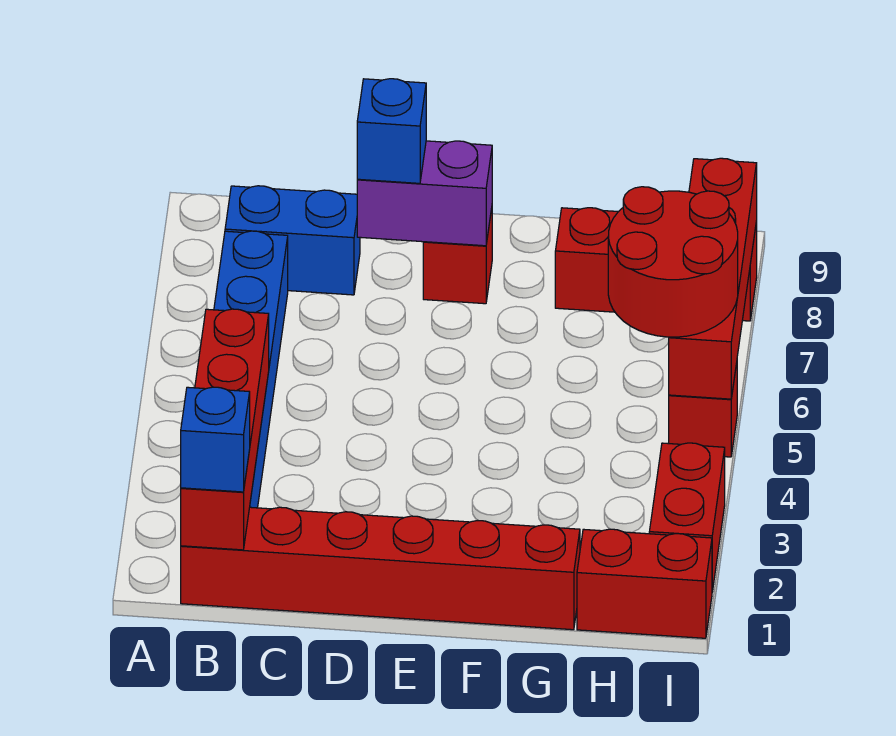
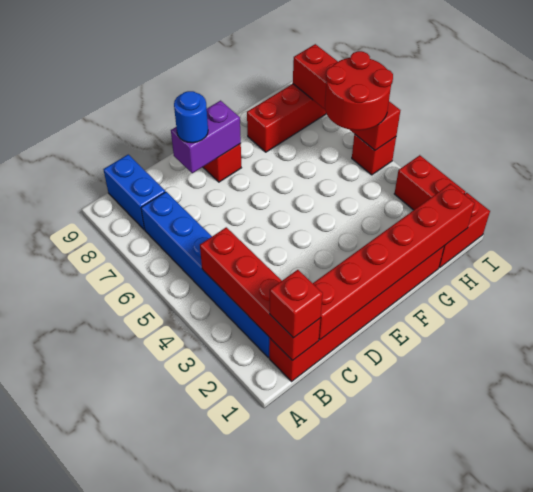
blue brick B1 level 3 -> red brick B1 level 3
blue brick B8:C8 level 1 -> blue brick B8:B9 level 1
none -> red brick C1:H1 level 2
blue brick D8 level 3 -> blue round brick D8 level 3

